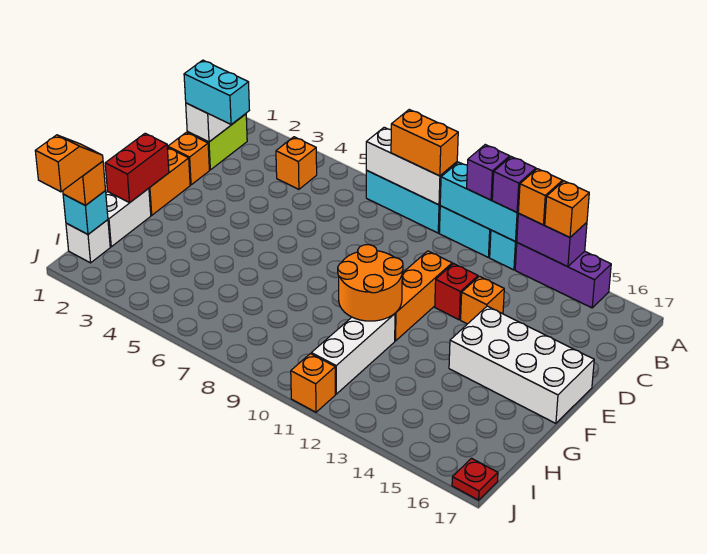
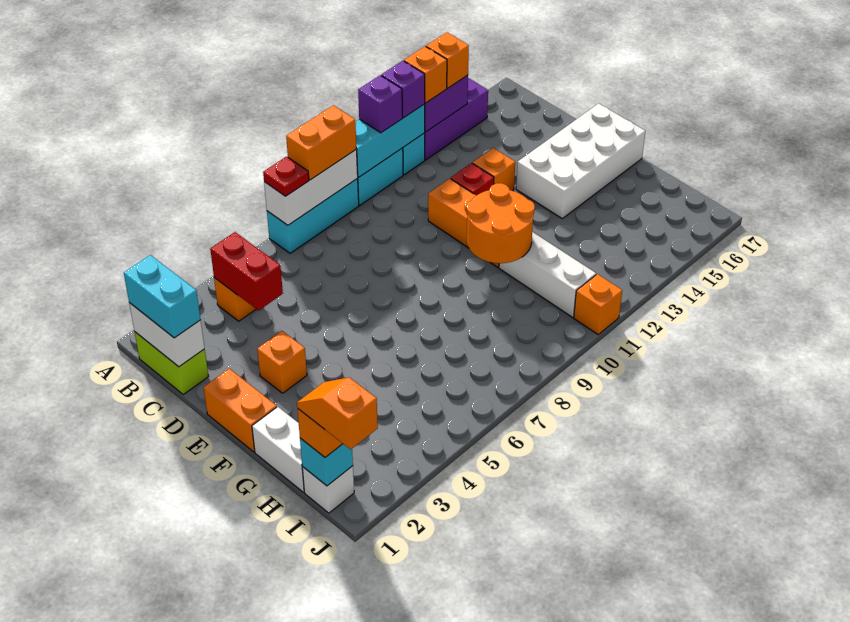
cyan brick C1:C2 level 3 -> cyan brick B1:C1 level 3
orange brick D1 level 1 -> orange brick E3 level 1
red brick F1:G1 level 2 -> red brick B4:C4 level 2
red plate J17 level 1 -> red plate A7 level 3

